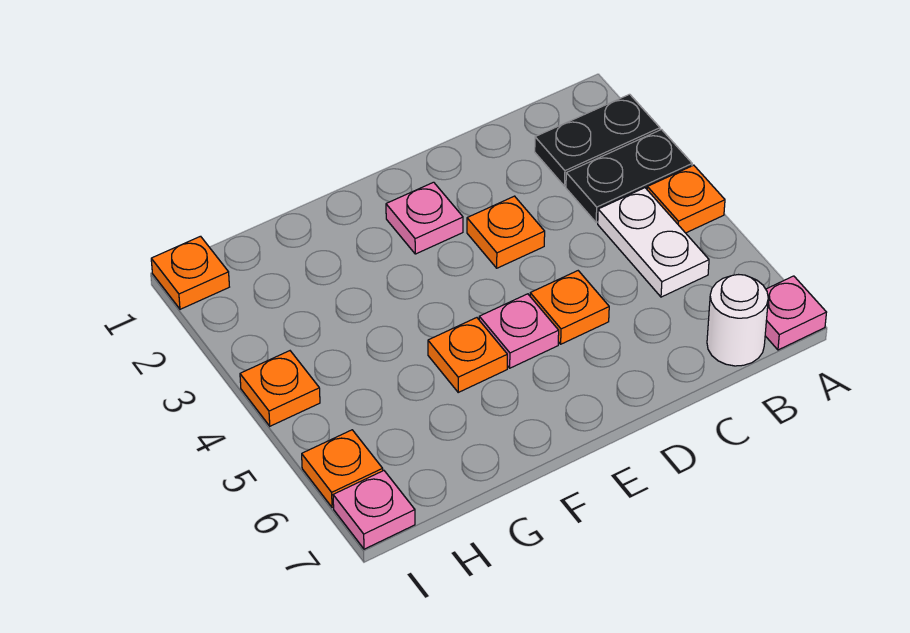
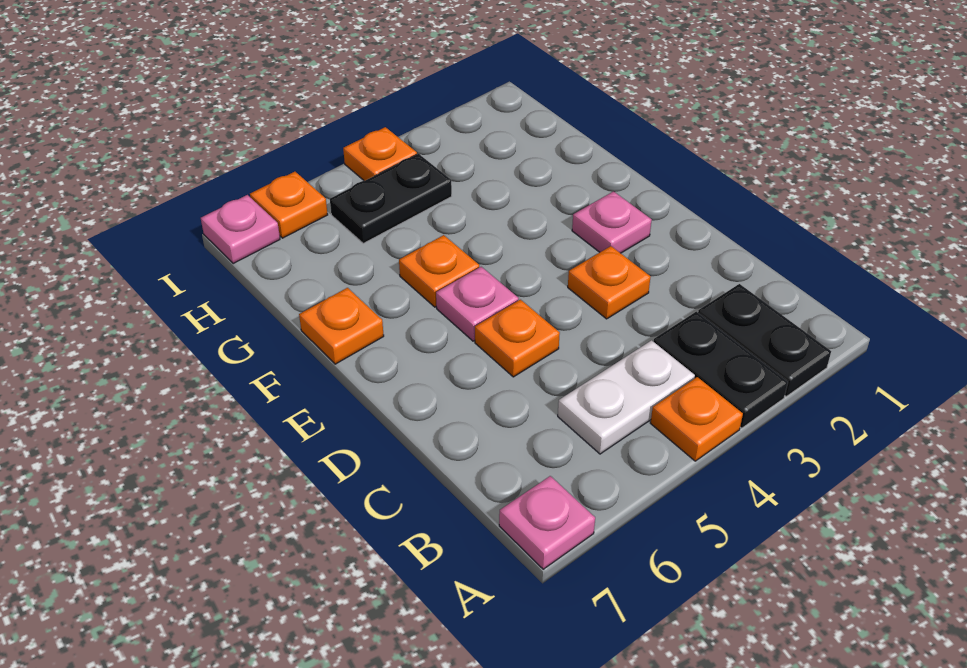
white round brick B7 level 1 -> none
none -> black plate H4:H5 level 1
orange plate I1 level 1 -> orange plate F7 level 1

